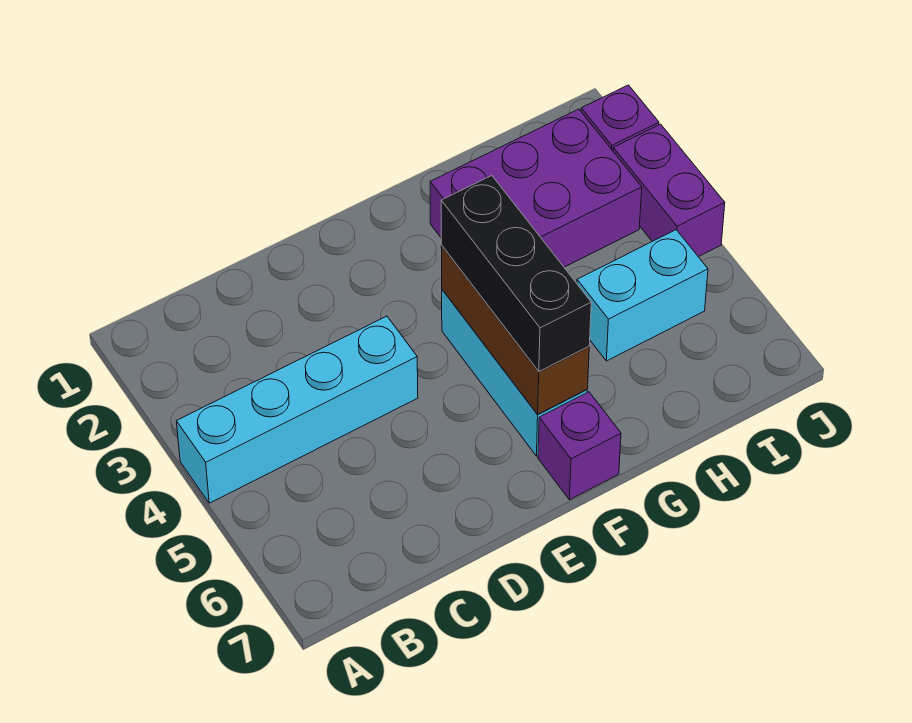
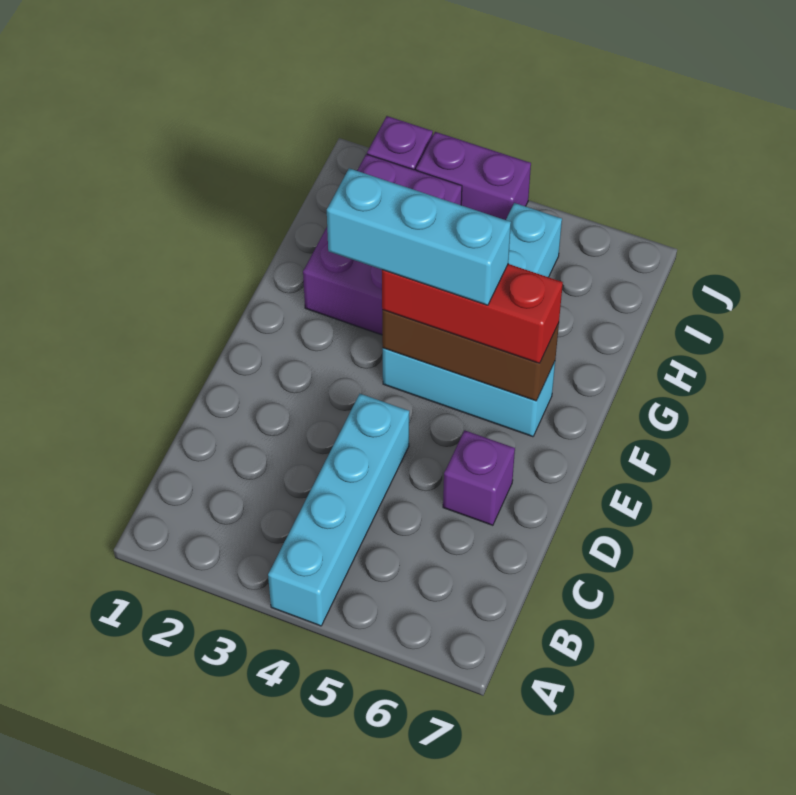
none -> cyan brick F3:F5 level 4
black brick F4:F6 level 3 -> red brick F4:F6 level 3
purple brick F7 level 1 -> purple brick D6 level 1

